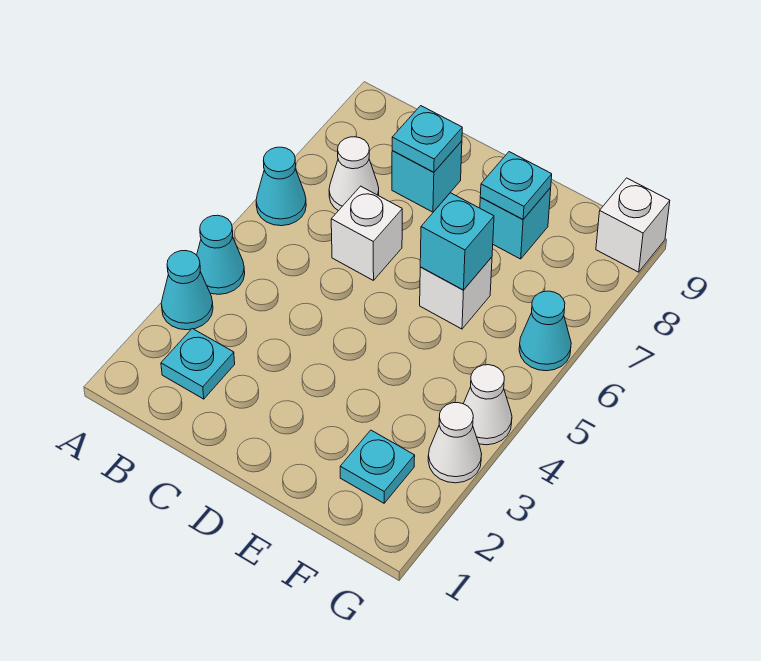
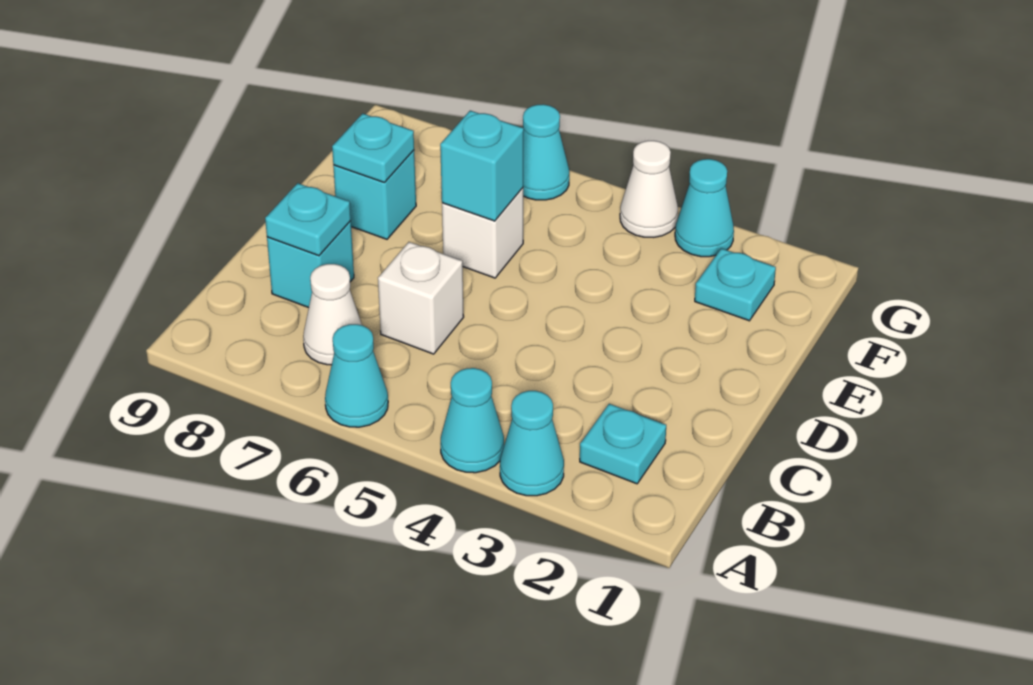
white cone G3 level 1 -> cyan cone G3 level 1
white brick G9 level 1 -> none

